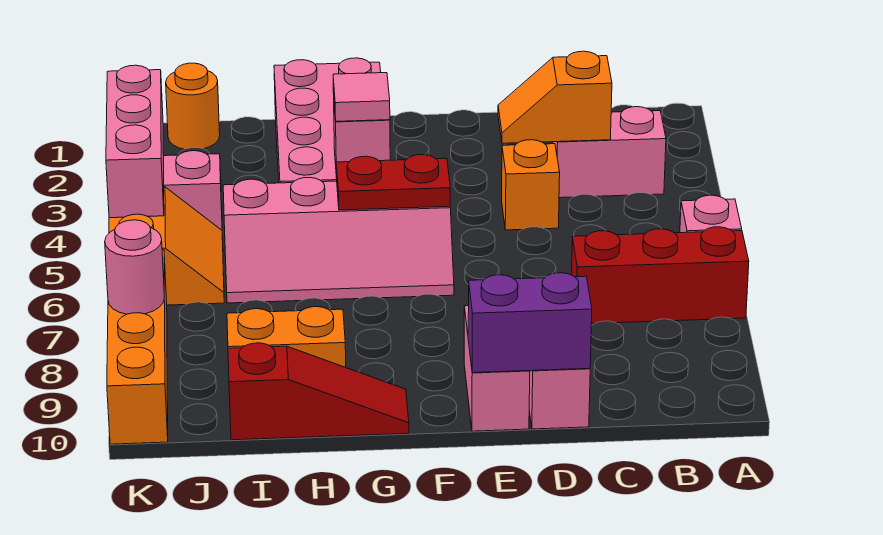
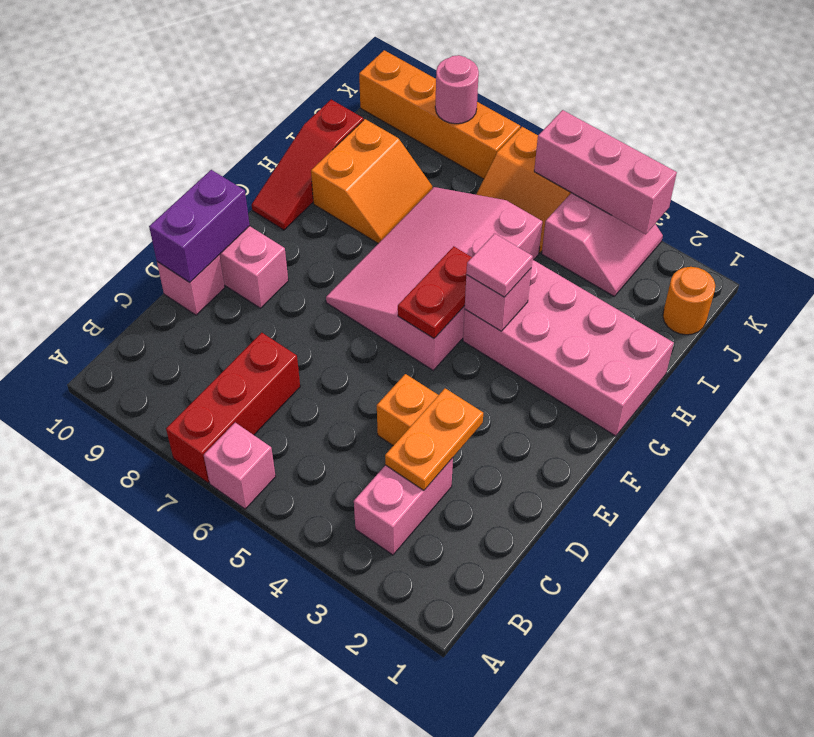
orange slope C3:D3 level 2 top C -> orange plate C3:D3 level 2
pink slope F5:I6 level 1 top 5 -> pink slope F5:I7 level 1 top 5

